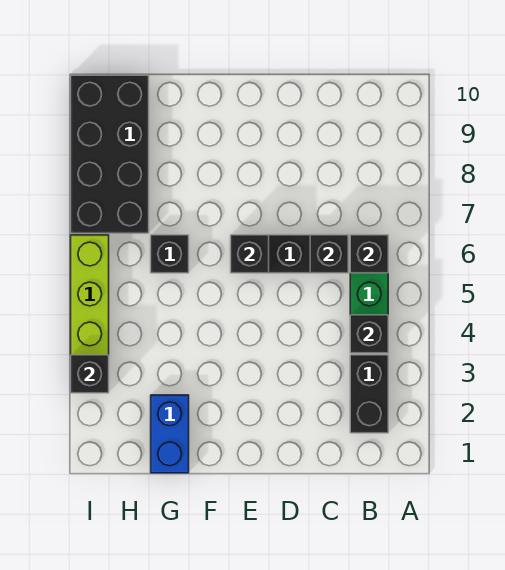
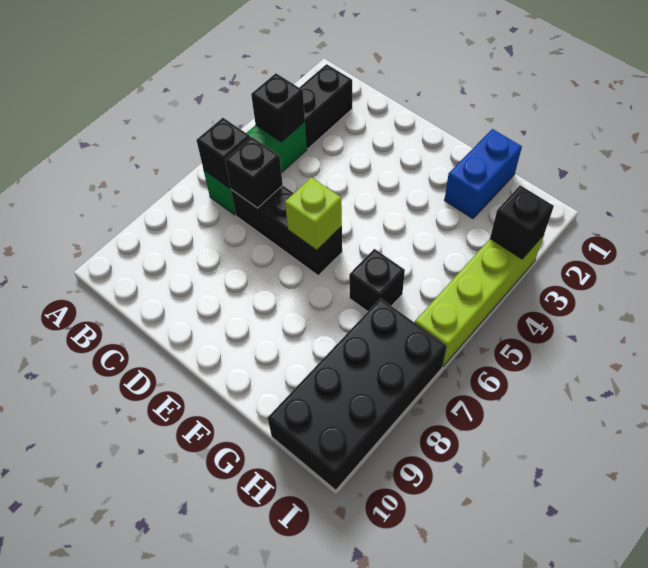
black brick E6 level 2 -> lime brick E6 level 2

